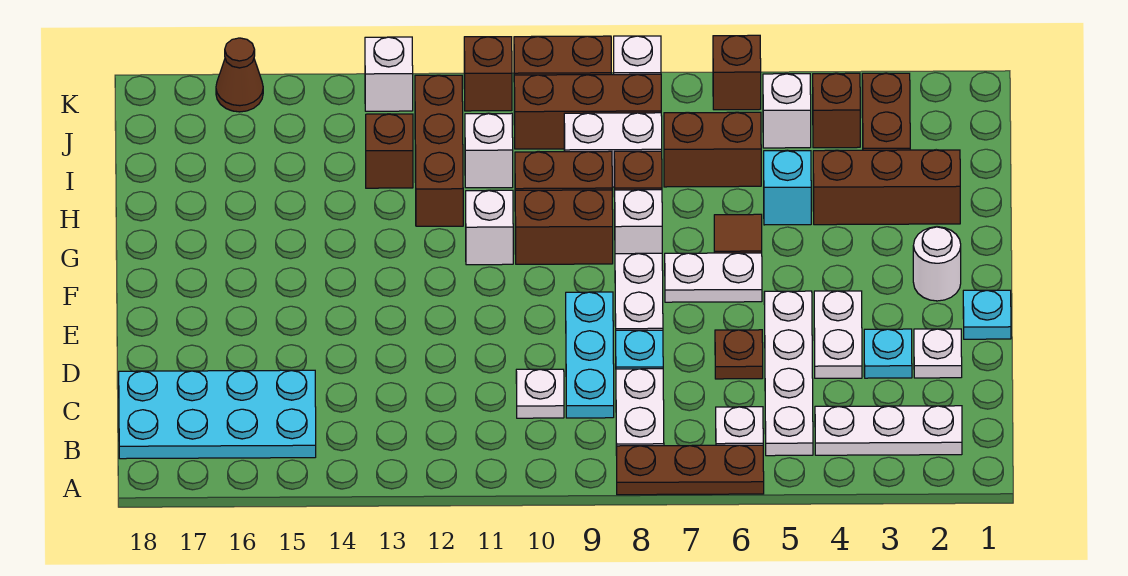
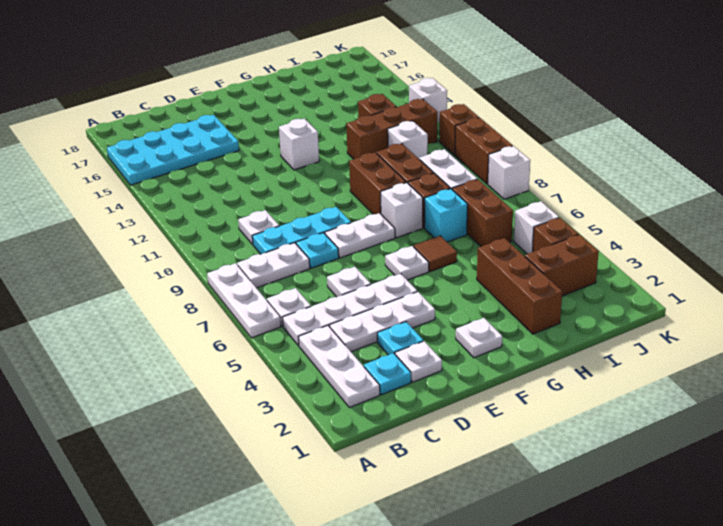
brown plate A6:A8 level 1 -> white plate A6:A8 level 1
cyan plate B15:C18 level 1 -> cyan plate A15:D16 level 1
white plate D4:E4 level 1 -> white plate C4:E4 level 1
brown plate D6 level 1 -> white plate D6 level 1
cyan plate E1 level 1 -> cyan plate C2 level 1
white round brick F2 level 1 -> white plate F2 level 1
white plate F6:F7 level 1 -> white plate F6 level 1
white brick G11 level 1 -> white brick F13 level 1
cyan brick H5 level 1 -> cyan brick H7 level 1
brown brick J8:J10 level 1 -> none
brown brick K6 level 1 -> none
brown cone K16 level 1 -> none

